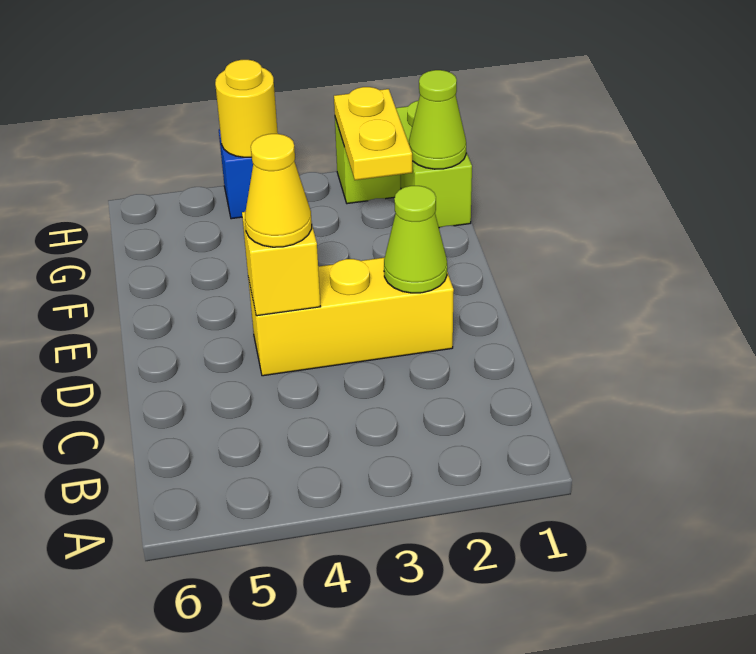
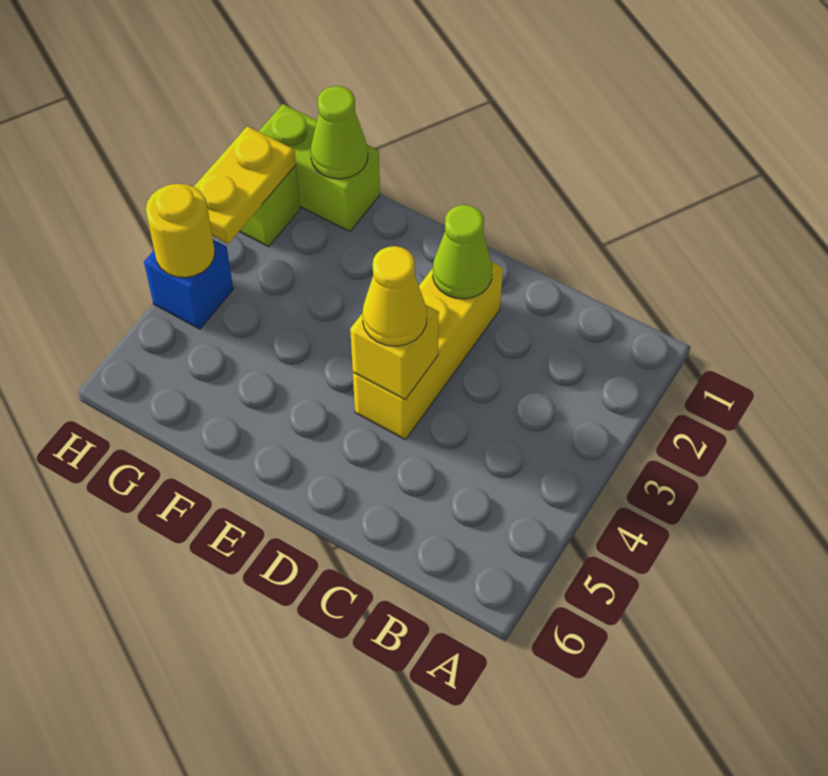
yellow plate G2:H2 level 2 -> yellow plate H2:H3 level 2

